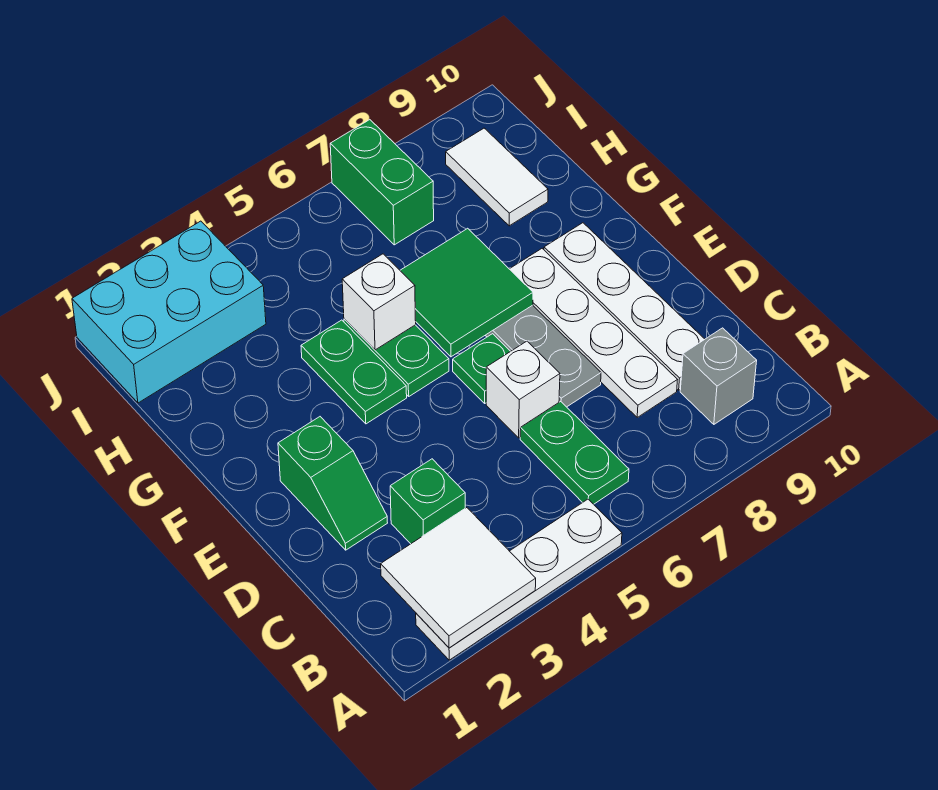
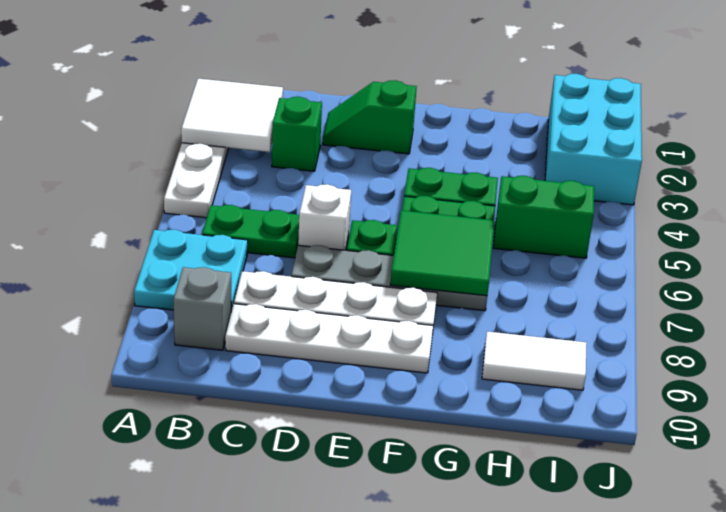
none -> cyan plate A7:B8 level 1
white brick G5 level 2 -> none
green brick I7:J7 level 1 -> green brick H5:I5 level 1

